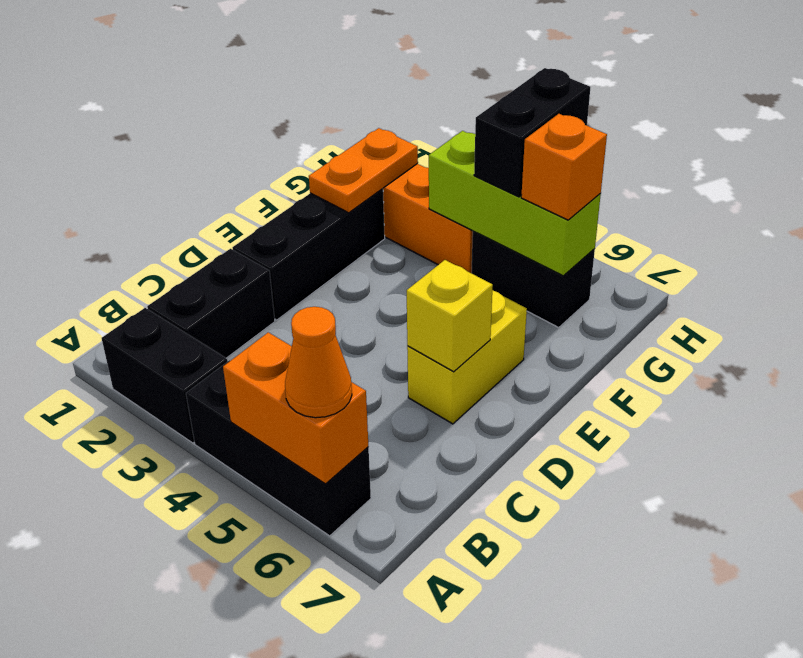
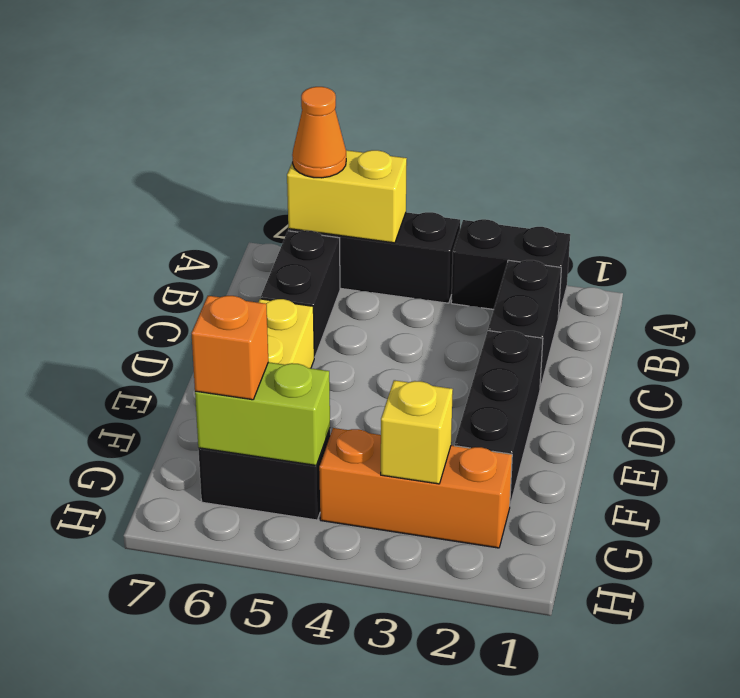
orange brick A5:A6 level 2 -> yellow brick A5:A6 level 2
yellow brick D6 level 2 -> yellow brick G3 level 2
orange plate F2:G2 level 2 -> none
lime brick G4:G6 level 2 -> lime brick G5:G6 level 2
black brick G5:H5 level 3 -> black brick B6:C6 level 1

